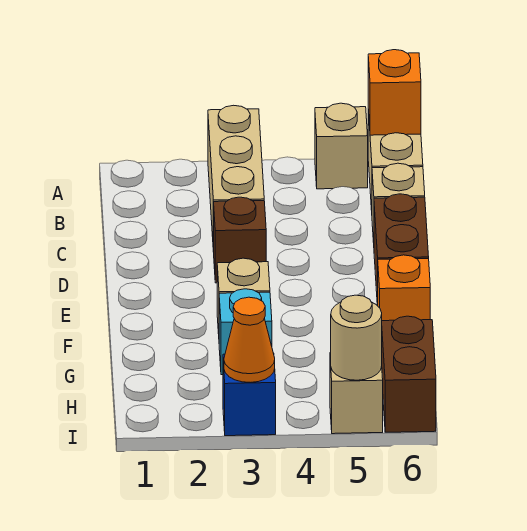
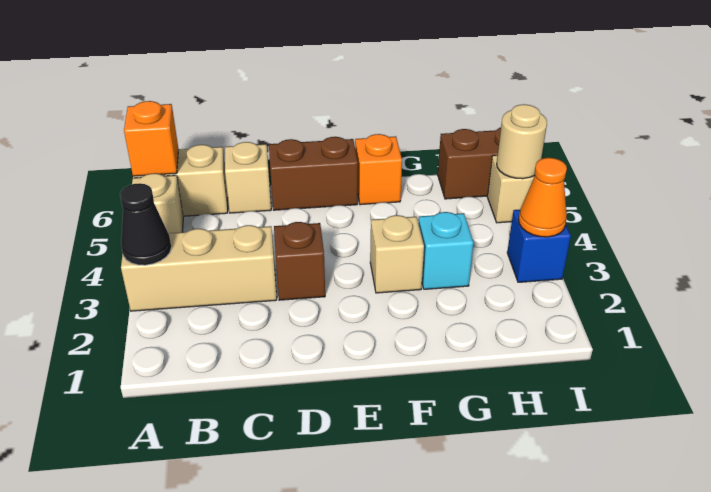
none -> black cone A3 level 2

